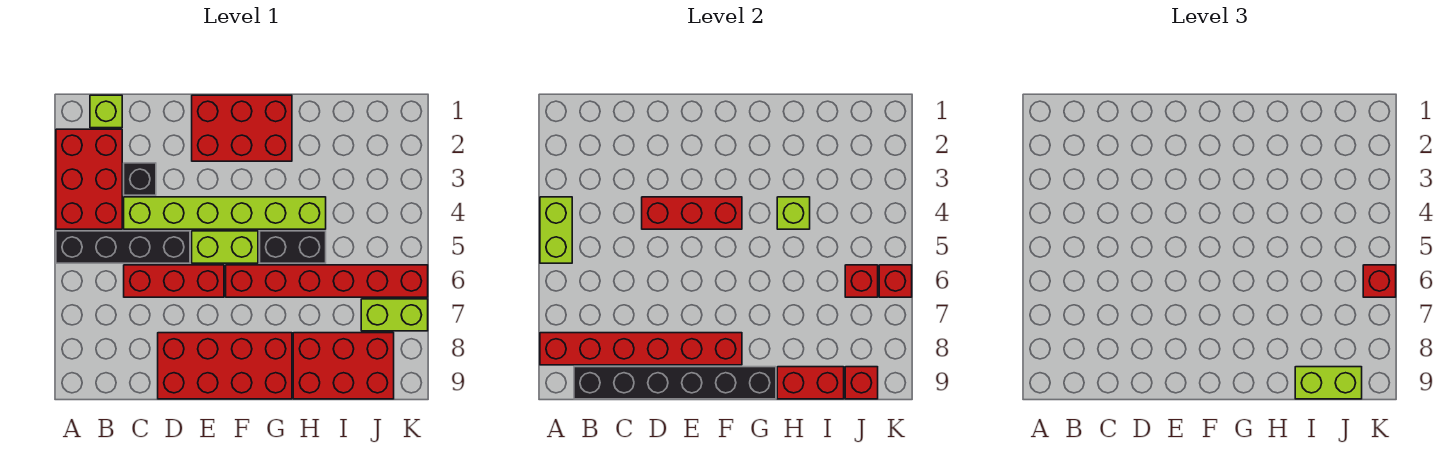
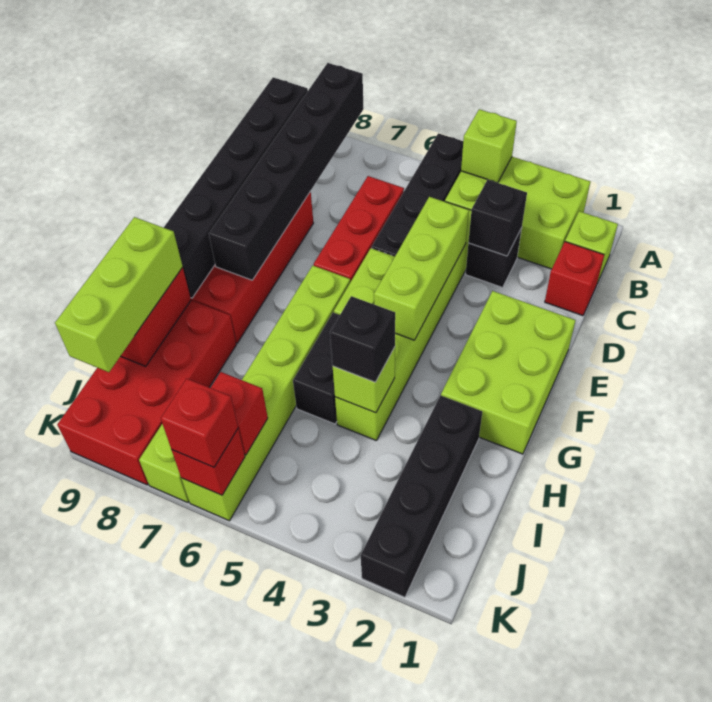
red brick A2:B4 level 1 -> lime brick A2:B4 level 1
lime brick A4:A5 level 2 -> lime brick A4 level 2
red brick A8:F8 level 2 -> black brick A8:F8 level 2
none -> black brick C3 level 2
red brick D4:F4 level 2 -> lime brick D4:F4 level 2
red brick E1:G2 level 1 -> lime brick E1:G2 level 1
red brick F6:K6 level 1 -> lime brick F6:K6 level 1
none -> black brick H2:K2 level 1
none -> black brick H4 level 3
red brick H8:J9 level 1 -> red brick H8:K9 level 1
lime brick I9:J9 level 3 -> lime brick H9:J9 level 3
red brick J9 level 2 -> red brick C1 level 1

